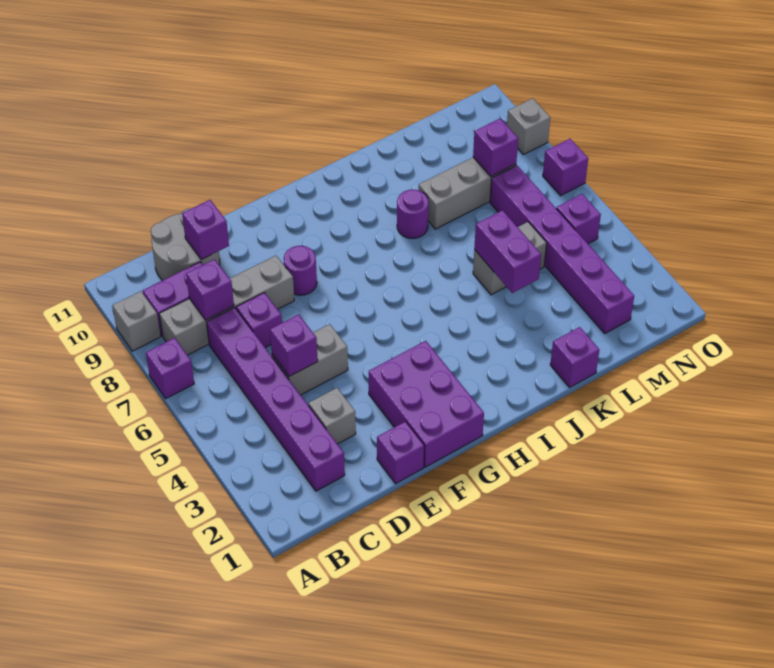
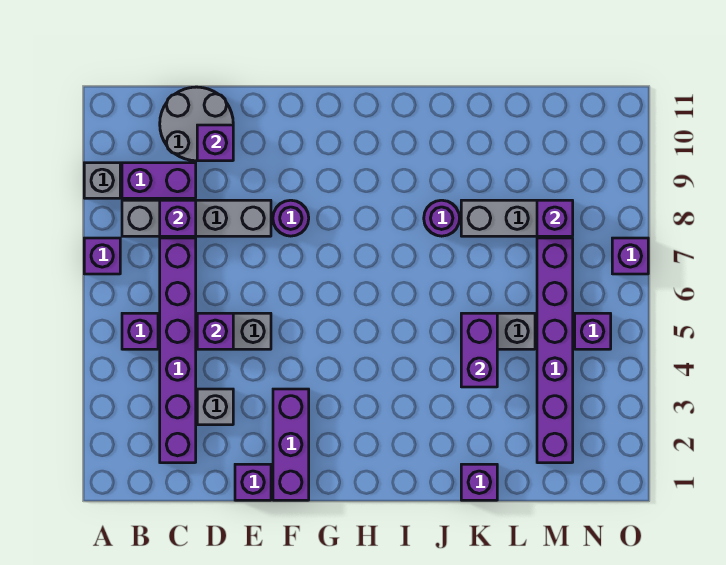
purple brick D7 level 1 -> purple brick B5 level 1
purple brick F1:G3 level 1 -> purple brick F1:F3 level 1
grey brick O9 level 1 -> none

